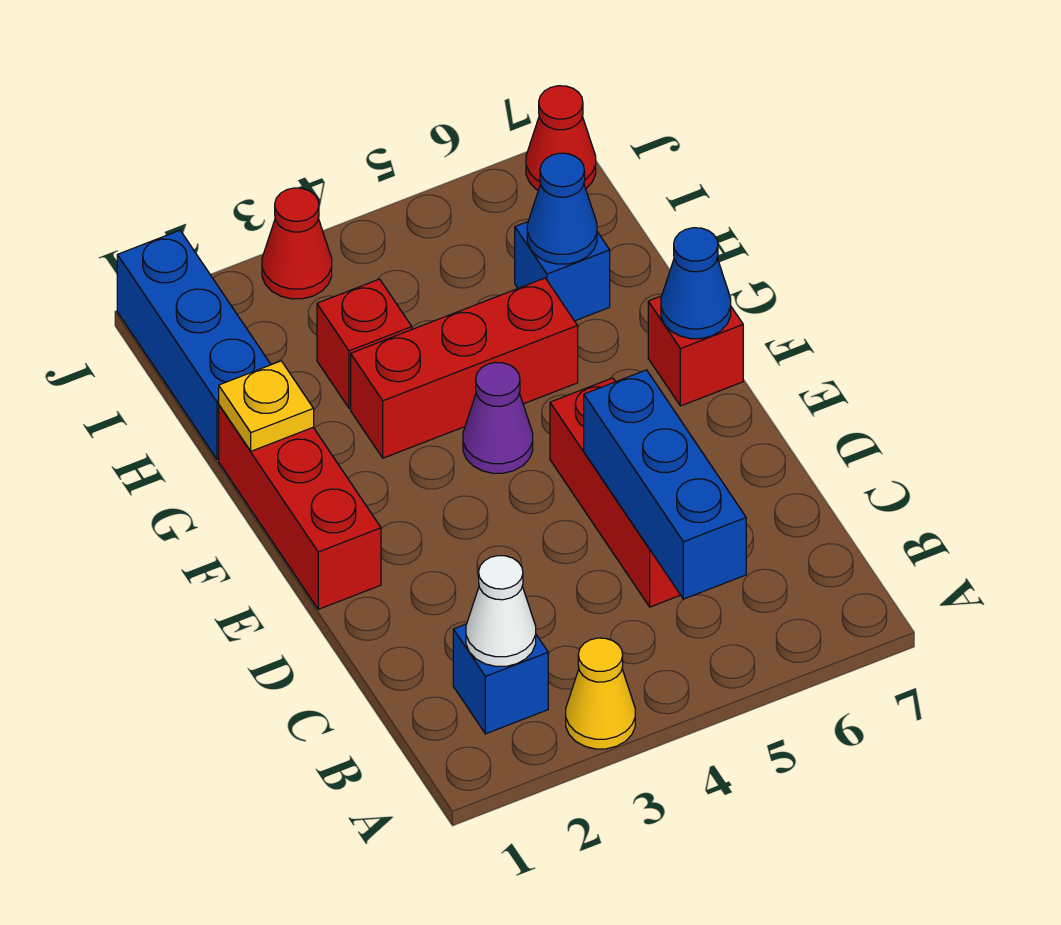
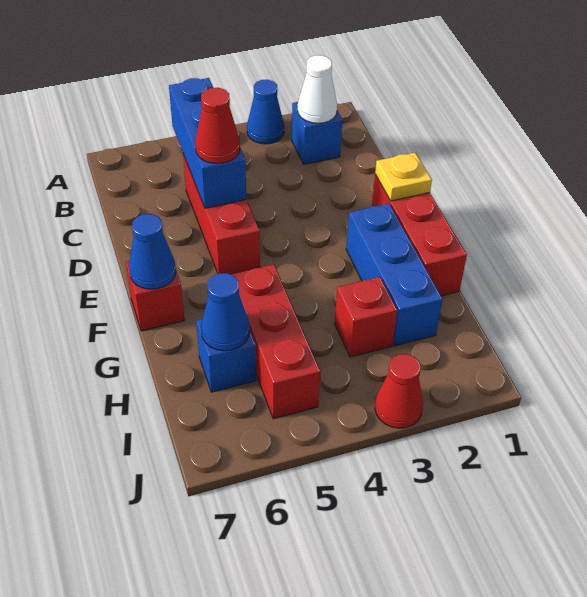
yellow cone A3 level 1 -> blue cone A3 level 1
purple cone F4 level 1 -> none
yellow plate G1 level 2 -> yellow plate E1 level 2
red brick G3:G5 level 1 -> red brick G5:I5 level 1
blue brick H1:J1 level 1 -> blue brick F2:H2 level 1
red cone J7 level 1 -> red cone D5 level 3

